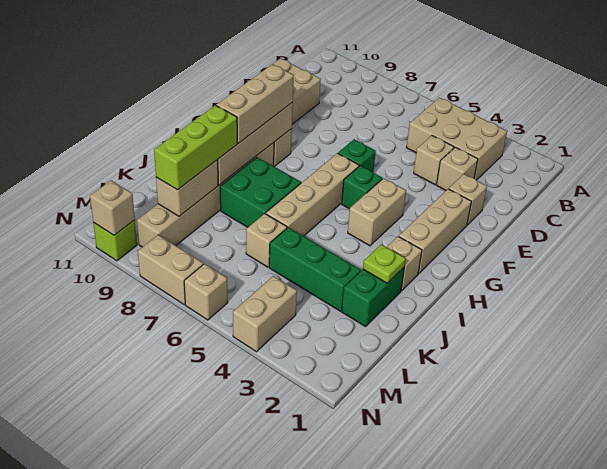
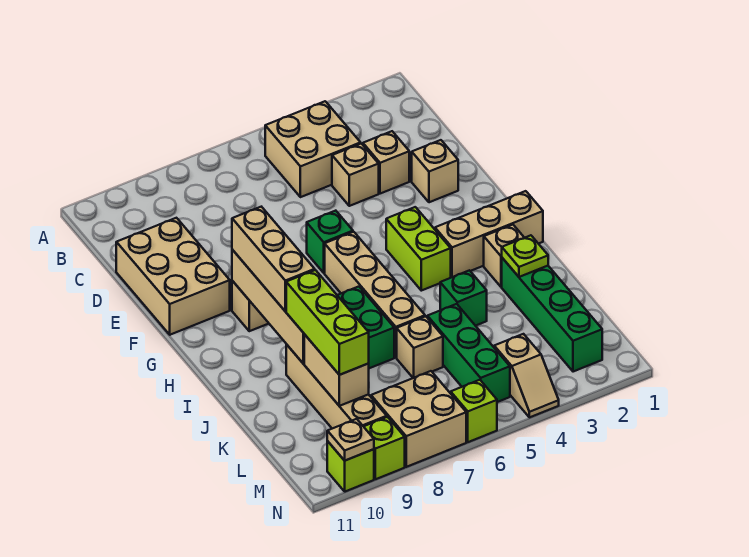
tan brick B3:C5 level 1 -> tan brick B4:C5 level 1
tan brick F2:H2 level 1 -> tan brick H1:H3 level 1
tan brick G4:H4 level 1 -> lime brick G4:H4 level 1
green brick G5 level 1 -> green brick J4 level 1
tan brick H9:M9 level 1 -> tan brick J9:M9 level 1
green brick J2:K2 level 1 -> green brick J2:M2 level 1
green brick K3:K5 level 1 -> green brick K5:M5 level 1
tan brick M4:N4 level 1 -> tan slope M4:N4 level 1 top M
tan brick N6 level 1 -> lime brick N6 level 1
tan brick N7:N8 level 1 -> tan brick M7:N8 level 1
none -> lime brick N9 level 1
tan brick N10 level 2 -> tan plate N10 level 2

